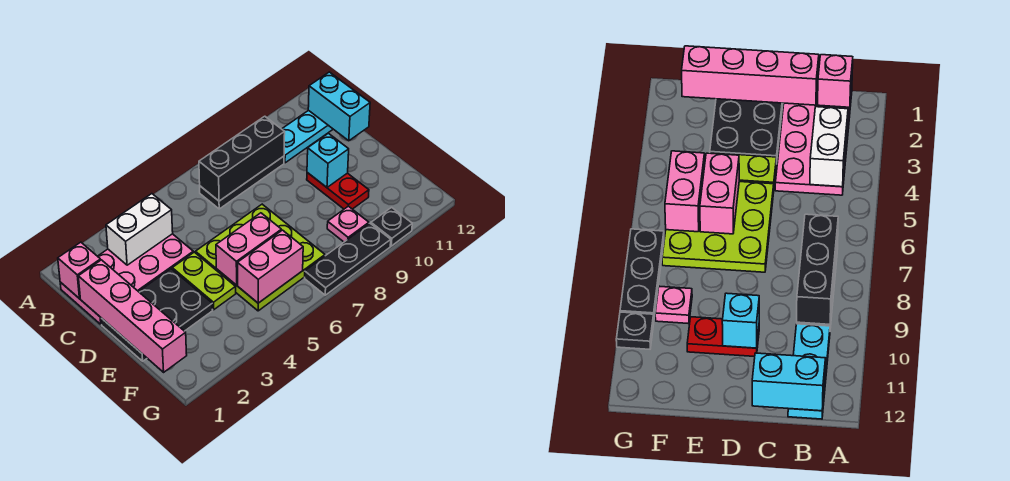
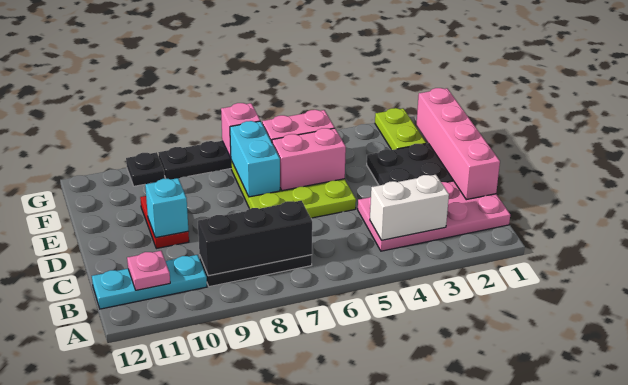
pink brick B1 level 2 -> pink brick G7 level 2
cyan brick B12:C12 level 2 -> cyan brick E7:F7 level 2
lime plate D4:E4 level 1 -> lime plate F2:G2 level 1
pink plate F9 level 1 -> pink plate B11 level 2

